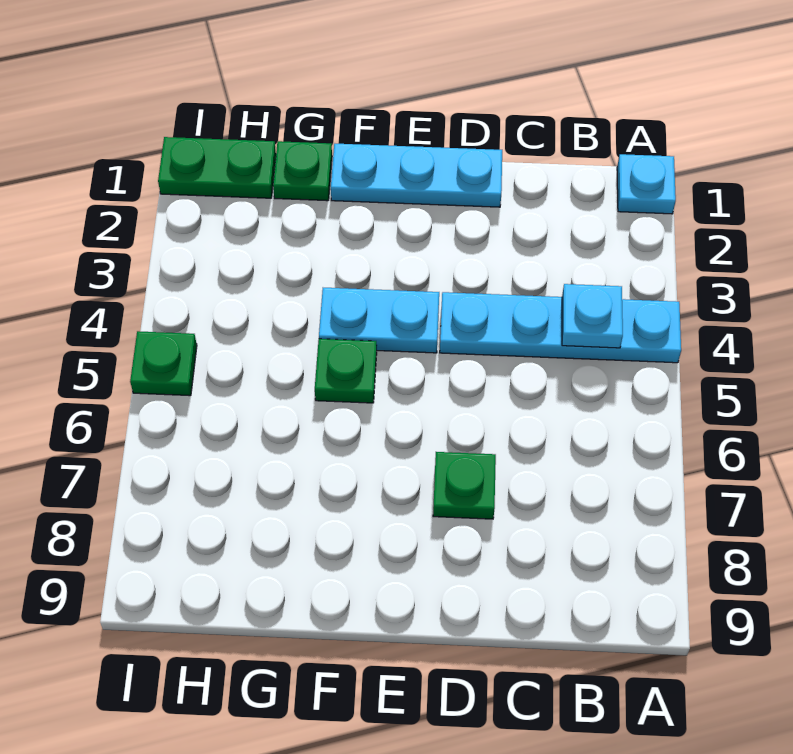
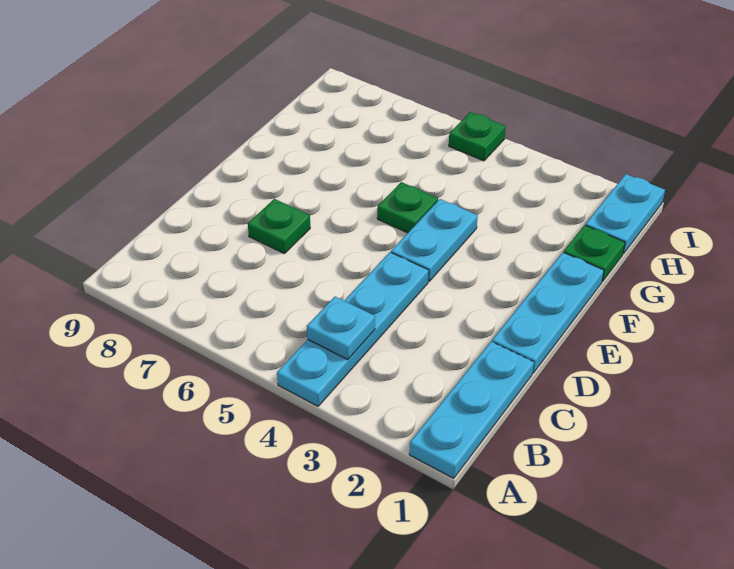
cyan plate A1 level 1 -> cyan plate A1:C1 level 1
green plate H1:I1 level 1 -> cyan plate H1:I1 level 1

